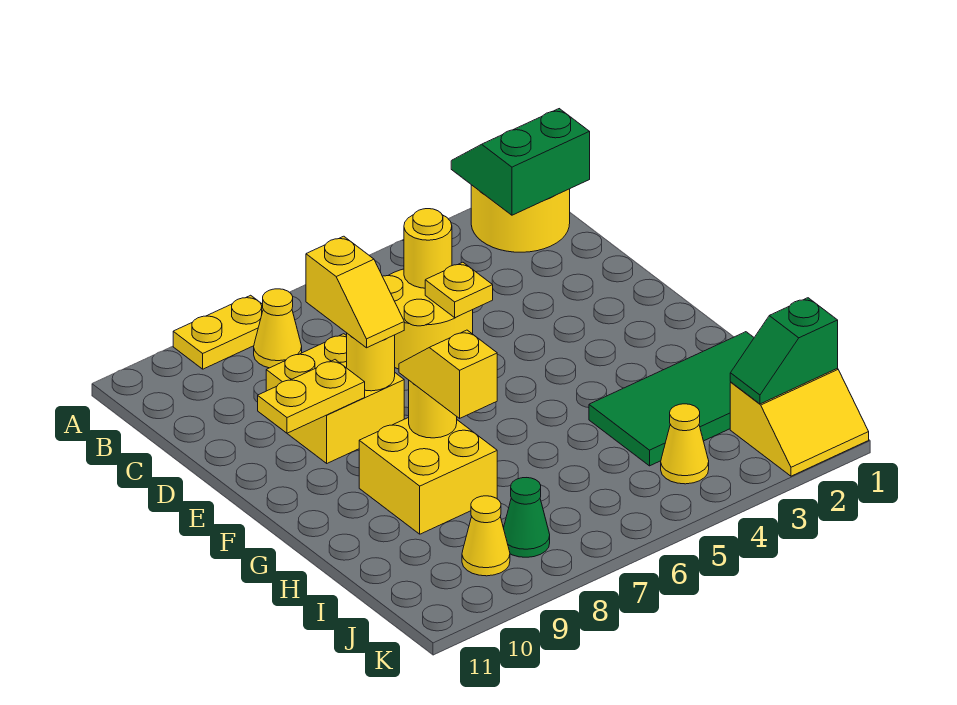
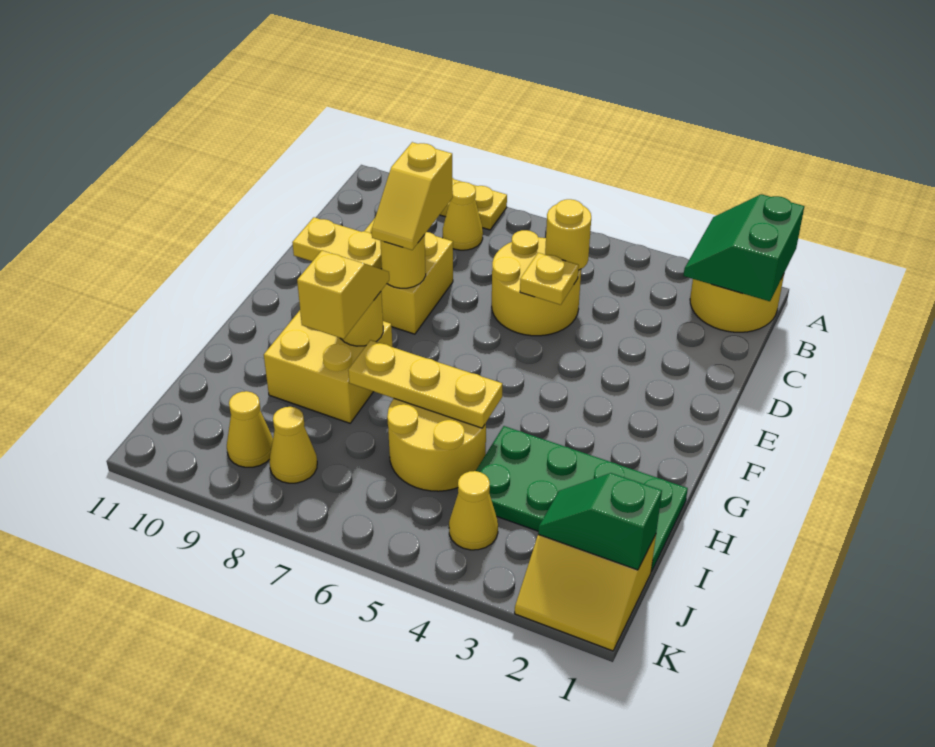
green slope A1:B2 level 2 top B -> green slope A1:B2 level 2 top 1
green tile H1:I4 level 1 -> green plate H1:I4 level 1
none -> yellow round brick H5:I6 level 1
none -> yellow plate H5:H7 level 2
green cone J8 level 1 -> yellow cone J8 level 1

